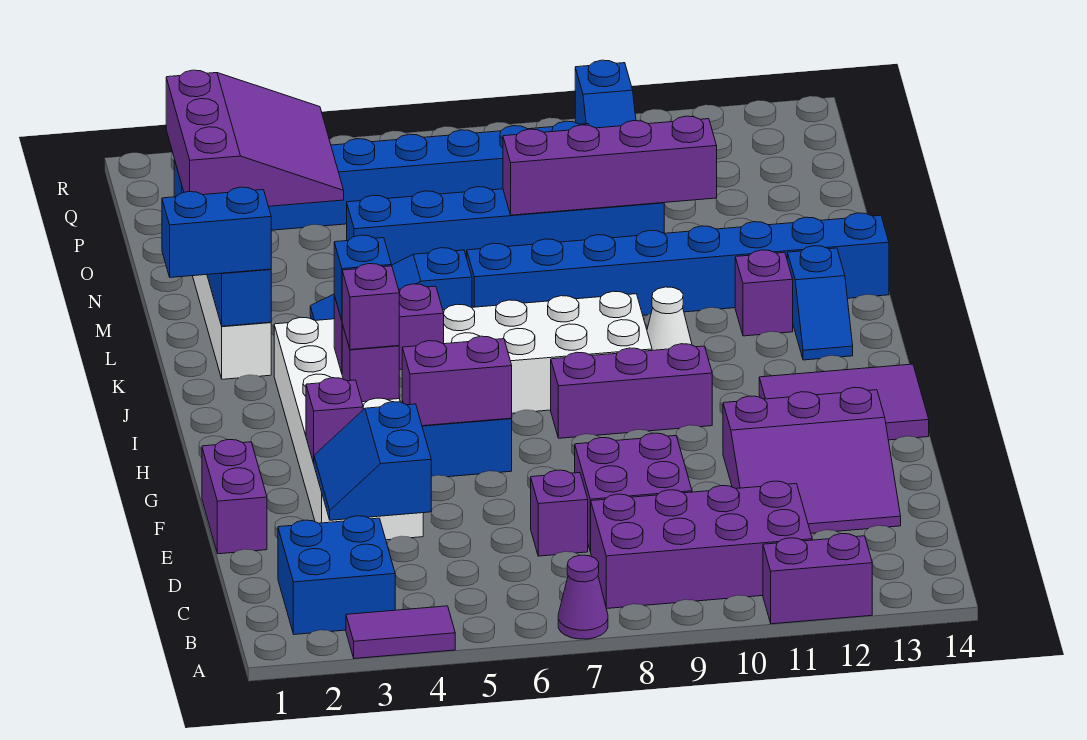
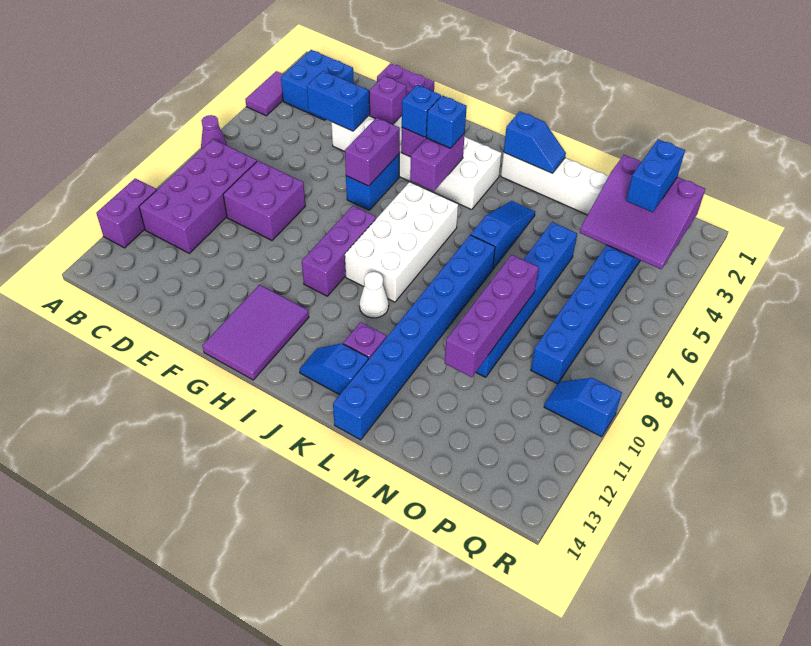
purple brick D7 level 1 -> none
purple slope D11:F13 level 1 top F -> none
purple brick H4 level 3 -> blue brick H4 level 3
blue brick K1:K2 level 3 -> blue brick P2:P3 level 3

